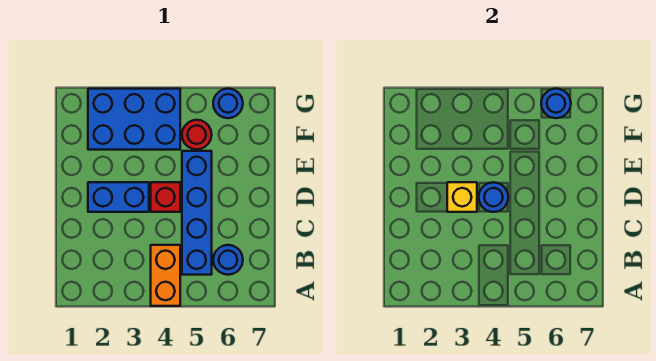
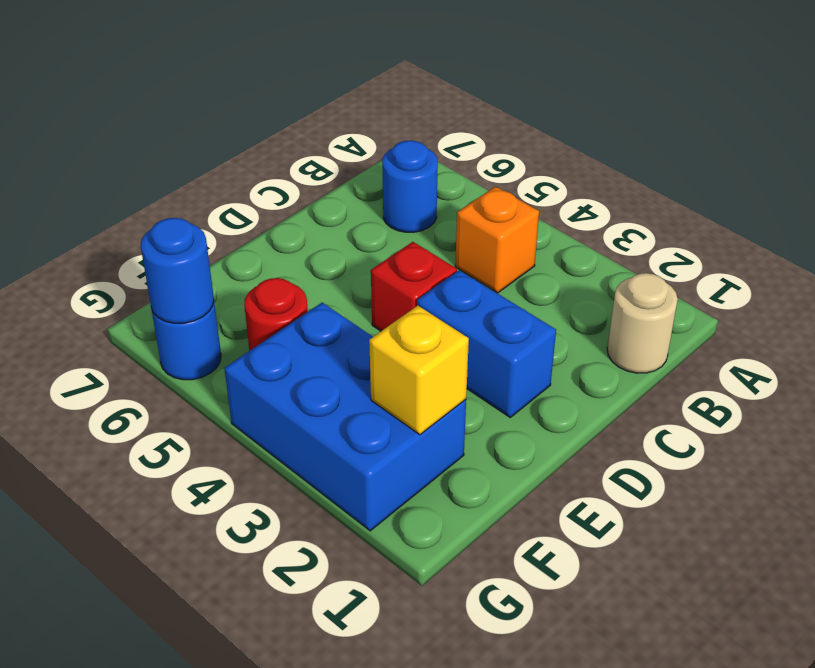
orange brick A4:B4 level 1 -> orange brick B4 level 1
none -> tan round brick B1 level 1
blue brick B5:E5 level 1 -> none
yellow brick D3 level 2 -> yellow brick F2 level 2
blue round brick D4 level 2 -> none

